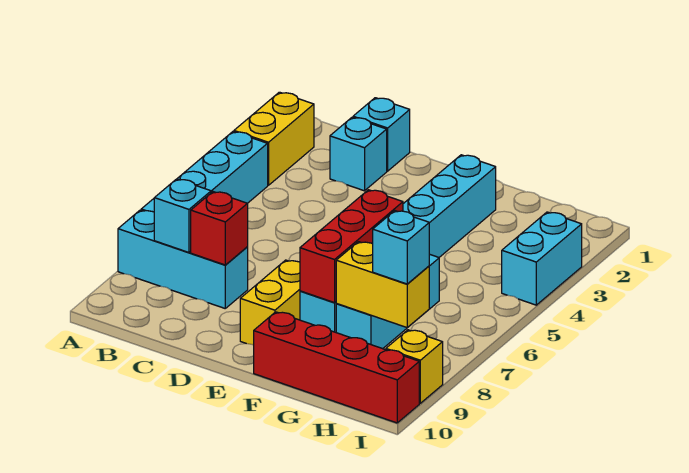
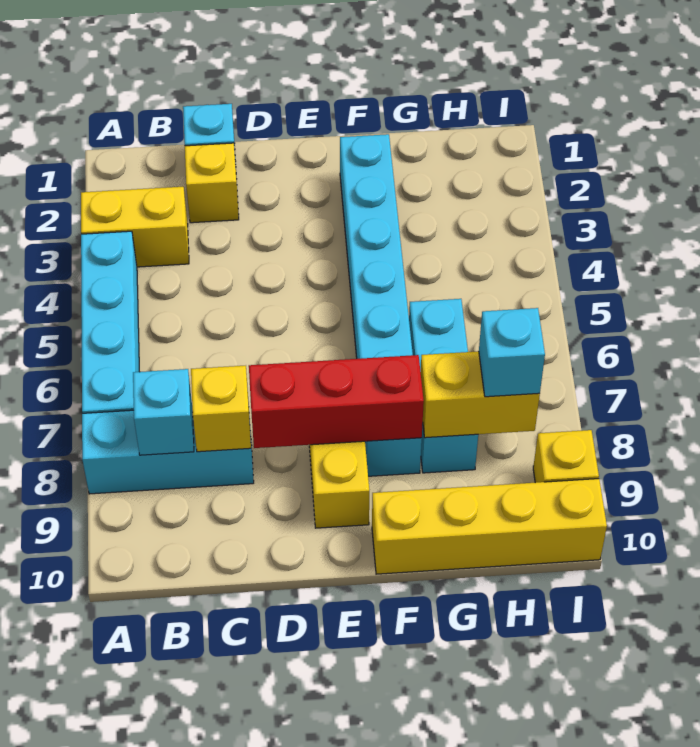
yellow brick A2:A3 level 1 -> yellow brick A3:B3 level 1
cyan brick C2 level 1 -> yellow brick C2 level 1
red brick C8 level 2 -> yellow brick C8 level 2
red brick F6:F8 level 2 -> red brick D8:F8 level 2
red brick F10:I10 level 1 -> yellow brick F10:I10 level 1
cyan brick I3:I4 level 1 -> none

